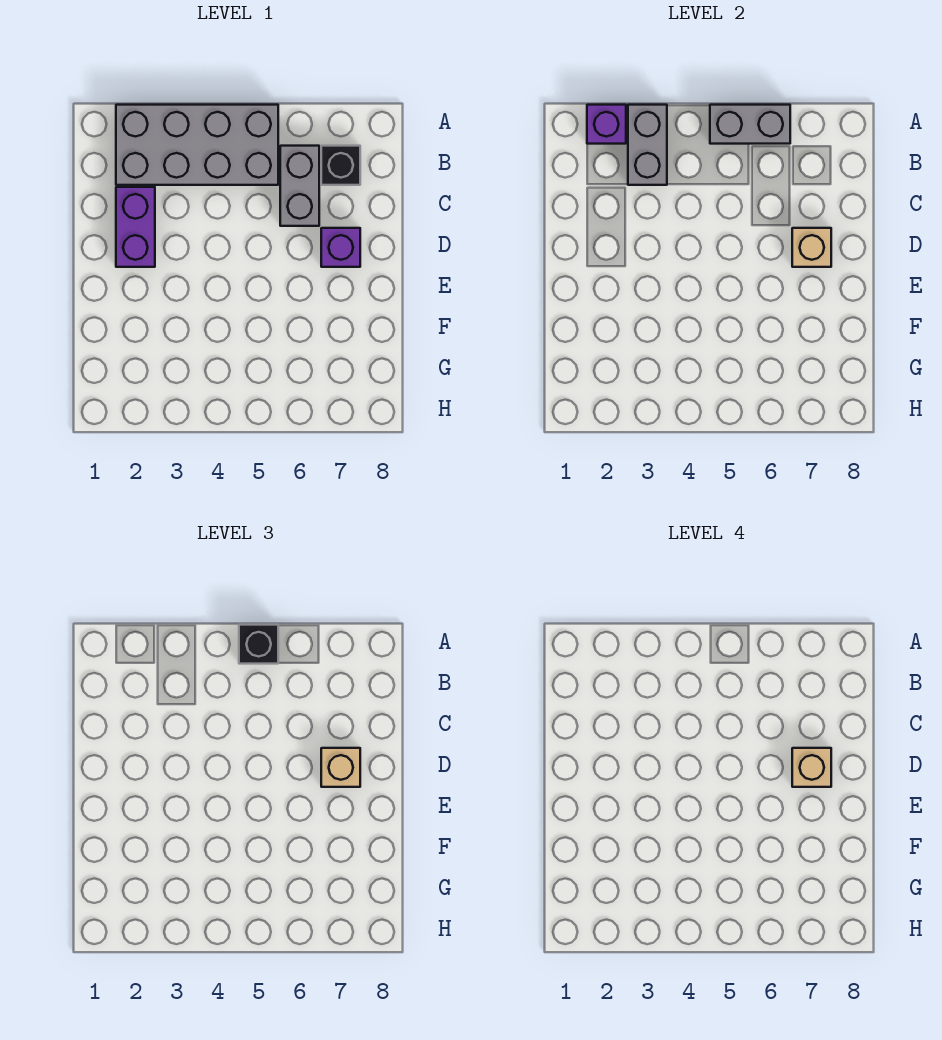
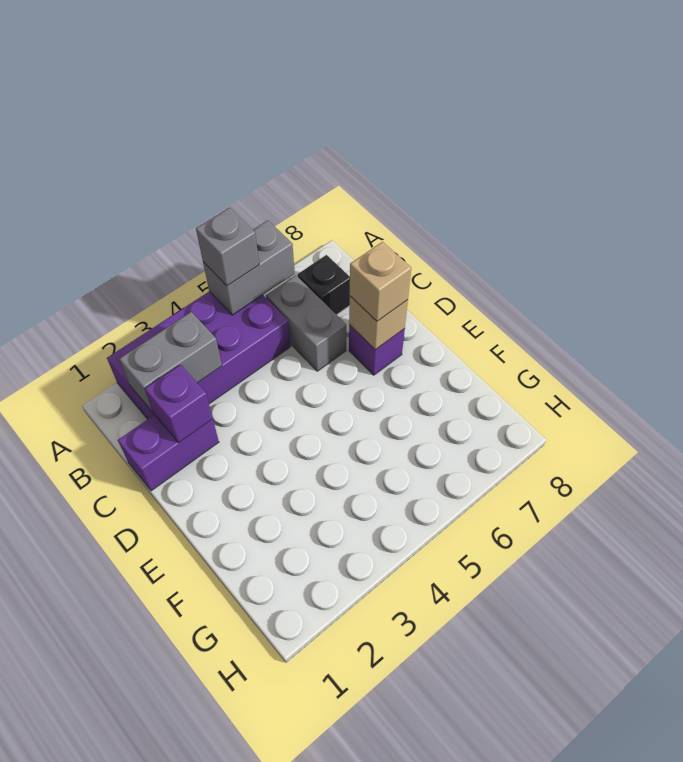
grey brick A2:B5 level 1 -> purple brick A2:B5 level 1
purple brick A2 level 2 -> purple brick C2 level 2
grey brick A3:B3 level 2 -> grey brick B2:B3 level 2
black brick A5 level 3 -> grey brick A5 level 3
purple brick C2:D2 level 1 -> purple brick C1:C2 level 1
tan brick D7 level 4 -> none

